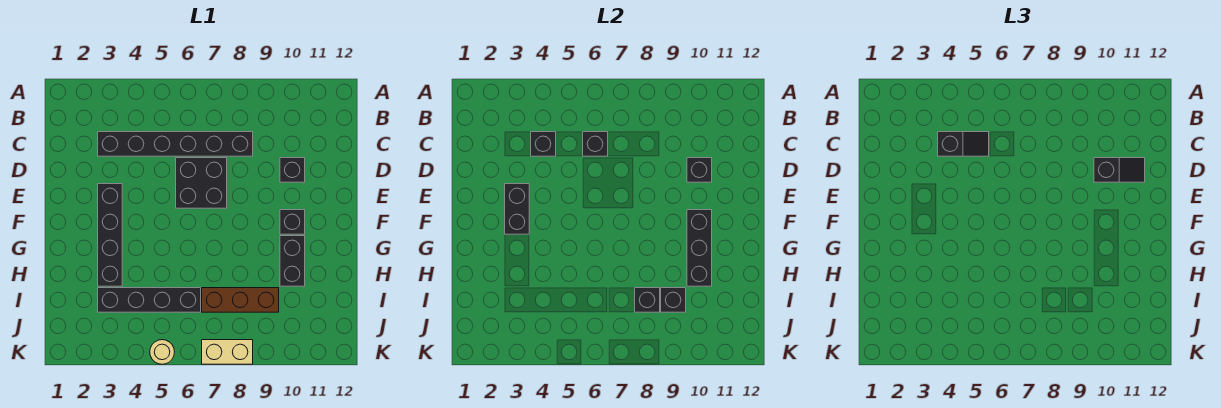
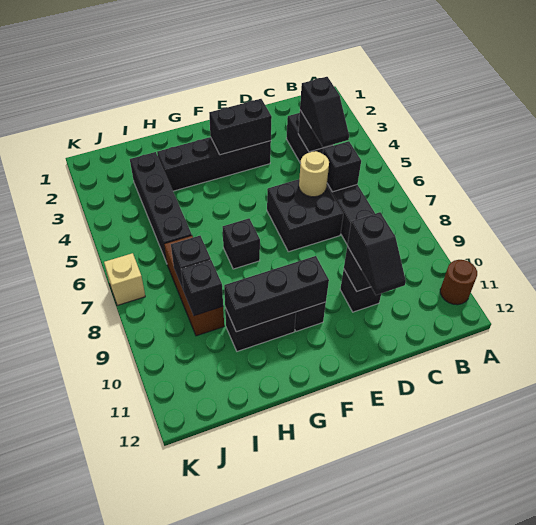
none -> brown round brick A11 level 1
none -> black brick G7 level 1
tan round brick K5 level 1 -> tan round brick D6 level 2
tan brick K7:K8 level 1 -> tan brick K7 level 1

